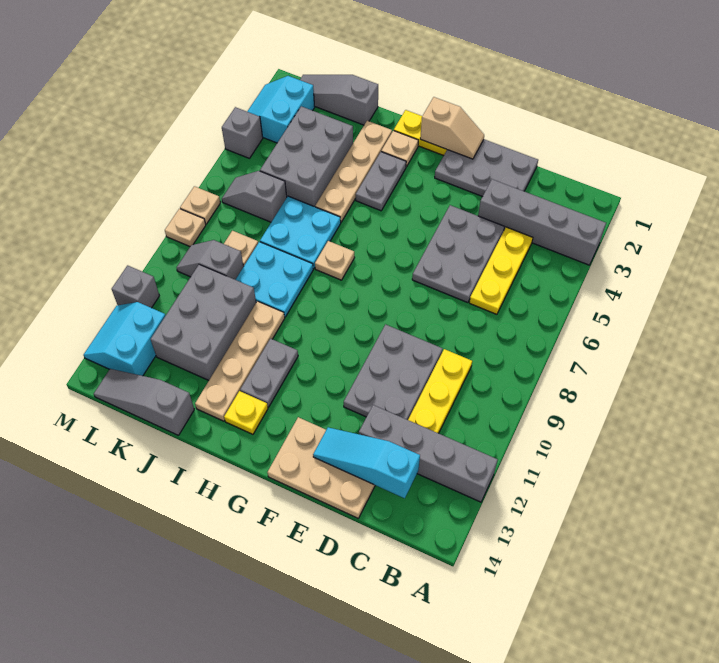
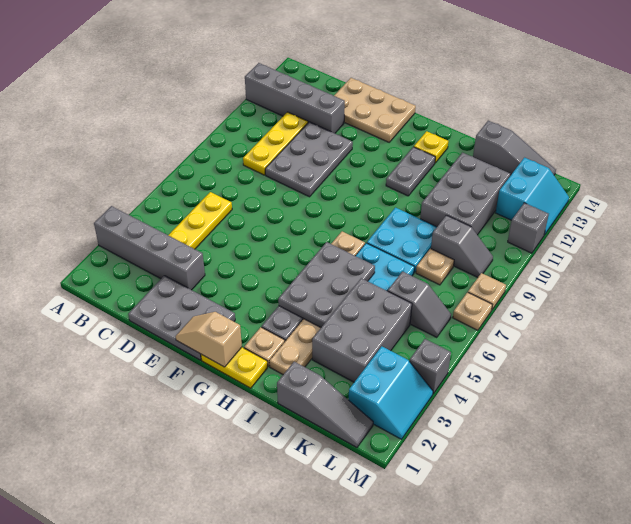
cyan slope C13:E13 level 2 top C -> none
grey plate D4:E6 level 1 -> grey plate H4:I6 level 2
tan plate I10:I13 level 1 -> none

